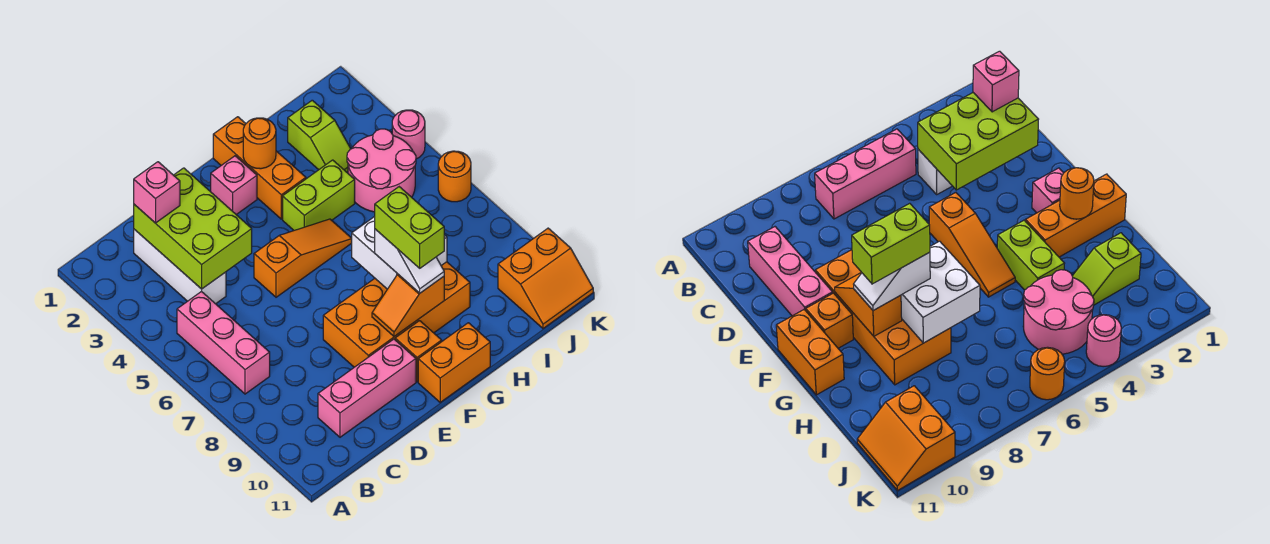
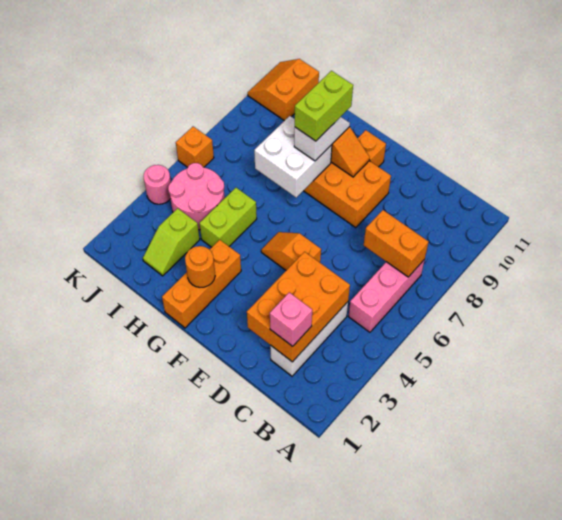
lime brick C2:D4 level 2 -> orange brick C2:D4 level 2
pink brick C10:E10 level 1 -> none
orange slope E5:G5 level 1 top E -> orange slope E5:F5 level 1 top E
pink brick F2 level 1 -> none
orange brick F11:G11 level 1 -> orange brick B7:C7 level 2
lime brick G4:H4 level 1 -> lime brick H4:H5 level 1
lime slope I2:I3 level 1 top 2 -> lime slope I2:I3 level 1 top 3
orange slope J10:K11 level 1 top 10 -> orange slope J10:K11 level 1 top J
orange round brick K6 level 1 -> orange brick K6 level 1

